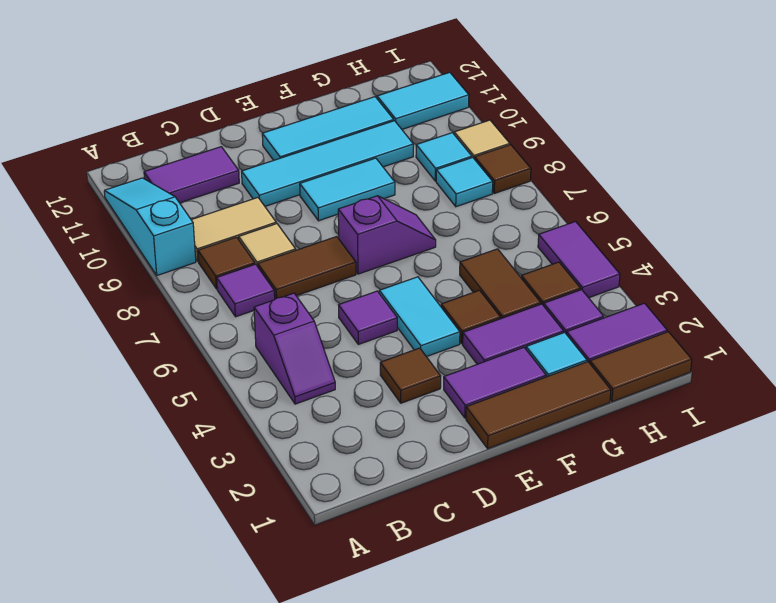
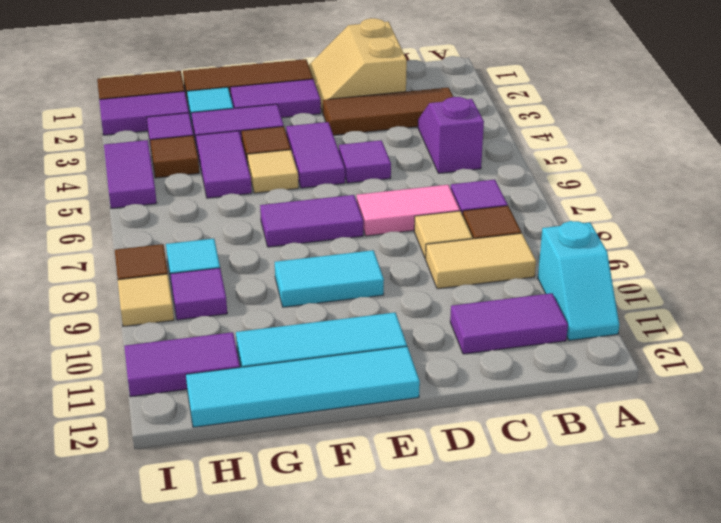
cyan slope A9:A11 level 1 top 9 -> cyan slope A10:A11 level 1 top 10
none -> tan slope C1:D2 level 1 top C
brown tile C7:D7 level 1 -> pink tile C7:D7 level 1
brown tile D3 level 1 -> brown tile B3:D3 level 1
cyan tile D10:G10 level 1 -> cyan tile E12:H12 level 1
cyan tile E4:E5 level 1 -> purple tile E4:E5 level 1
purple slope E7:F7 level 1 top E -> purple tile E7:F7 level 1
none -> tan tile F5 level 1
brown tile G4:G5 level 1 -> purple tile G4:G5 level 1
cyan tile H9 level 1 -> purple tile H9 level 1
cyan tile H11:I11 level 1 -> purple tile H11:I11 level 1

